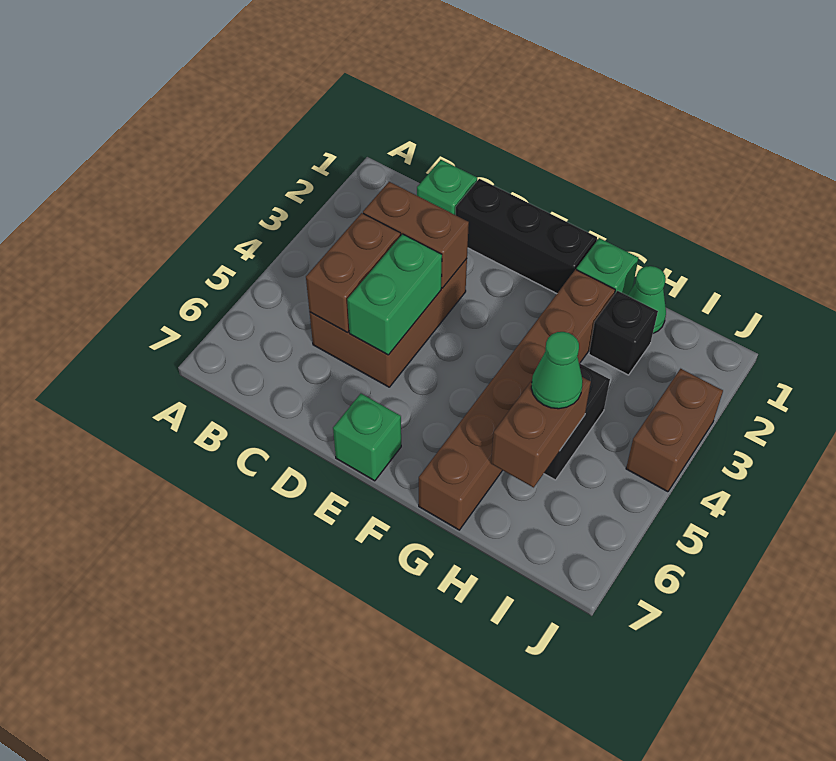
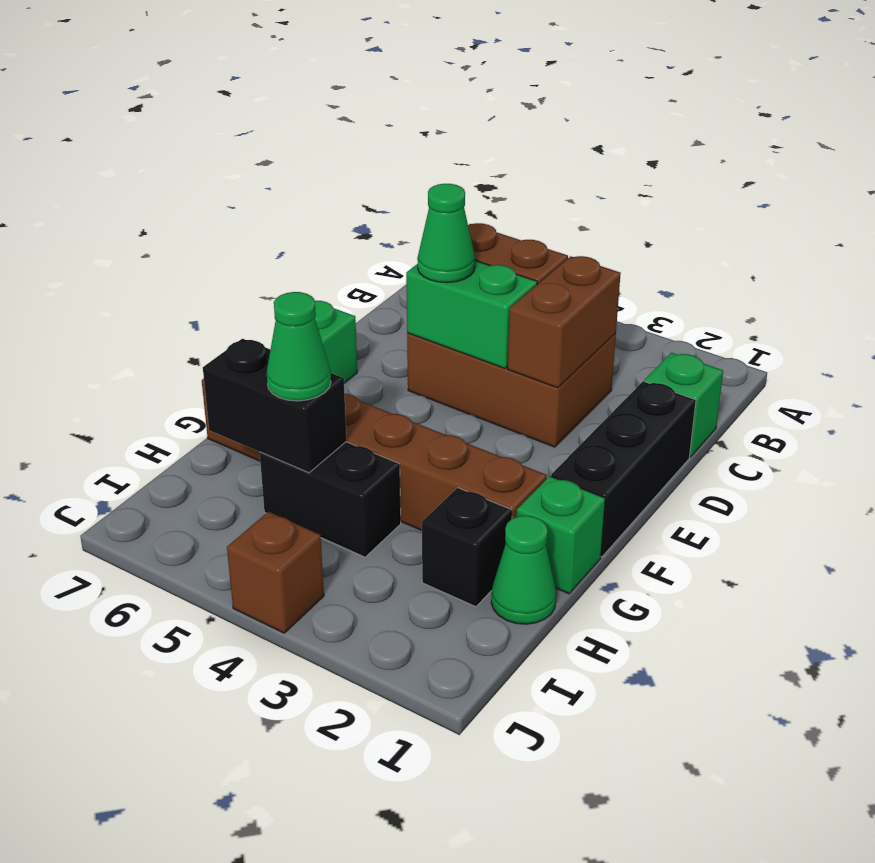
none -> green cone D5 level 3
brown brick H5:H6 level 2 -> black brick H5:H6 level 2
brown brick J3:J4 level 1 -> brown brick J4 level 1

